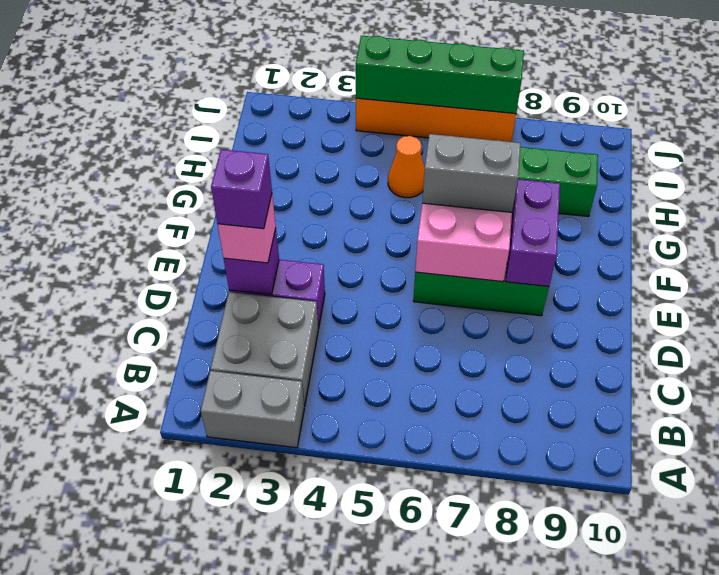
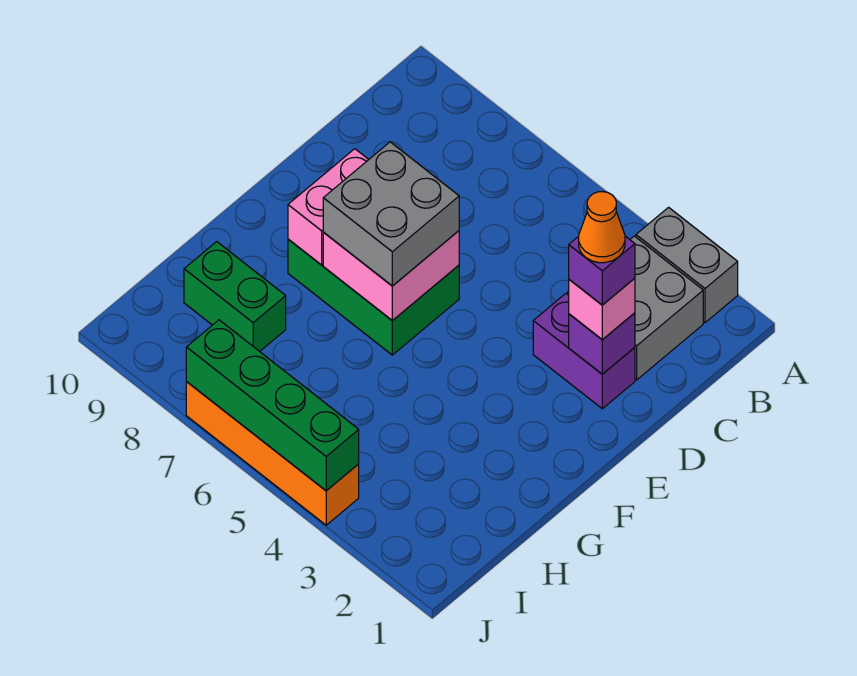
purple brick E8:F8 level 2 -> pink brick E8:F8 level 2
grey brick F6:F7 level 3 -> grey brick E6:F7 level 3
orange cone H5 level 1 -> orange cone D2 level 5

